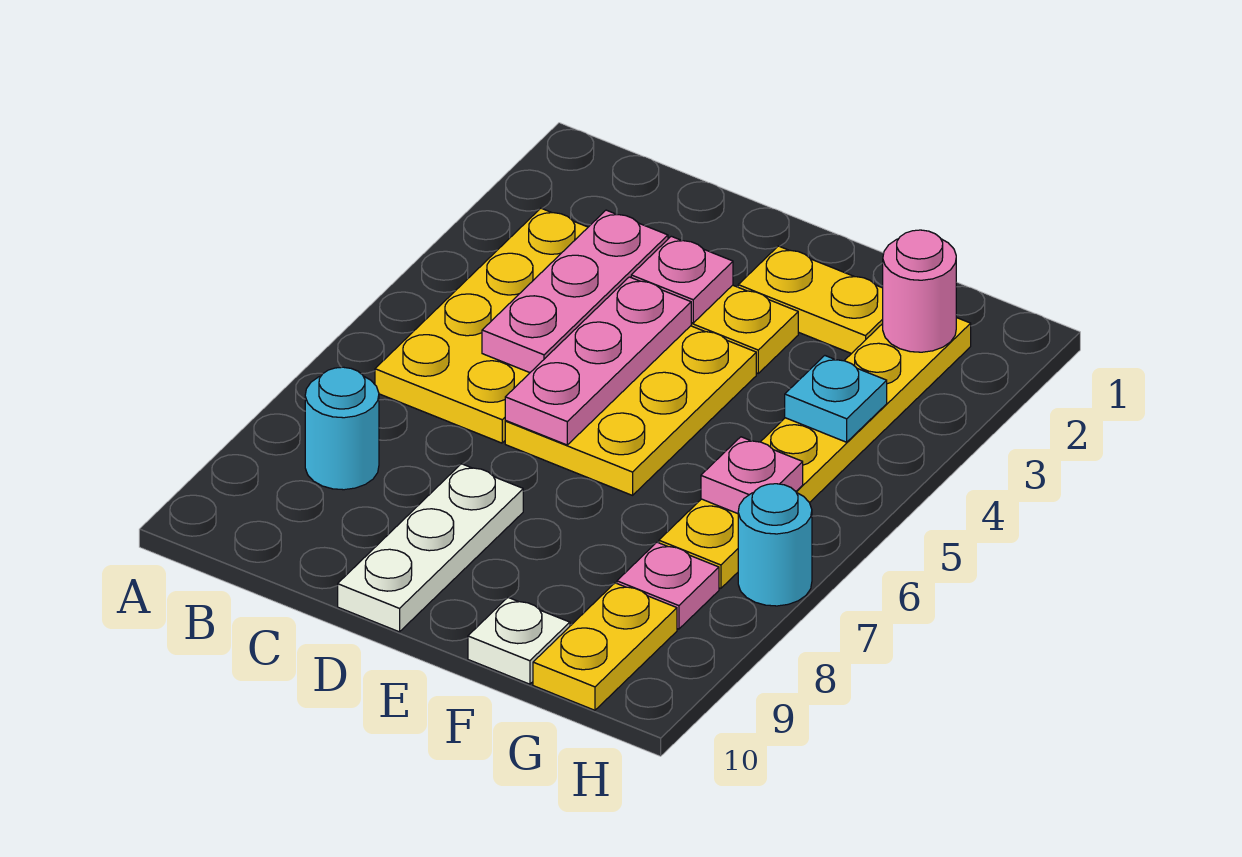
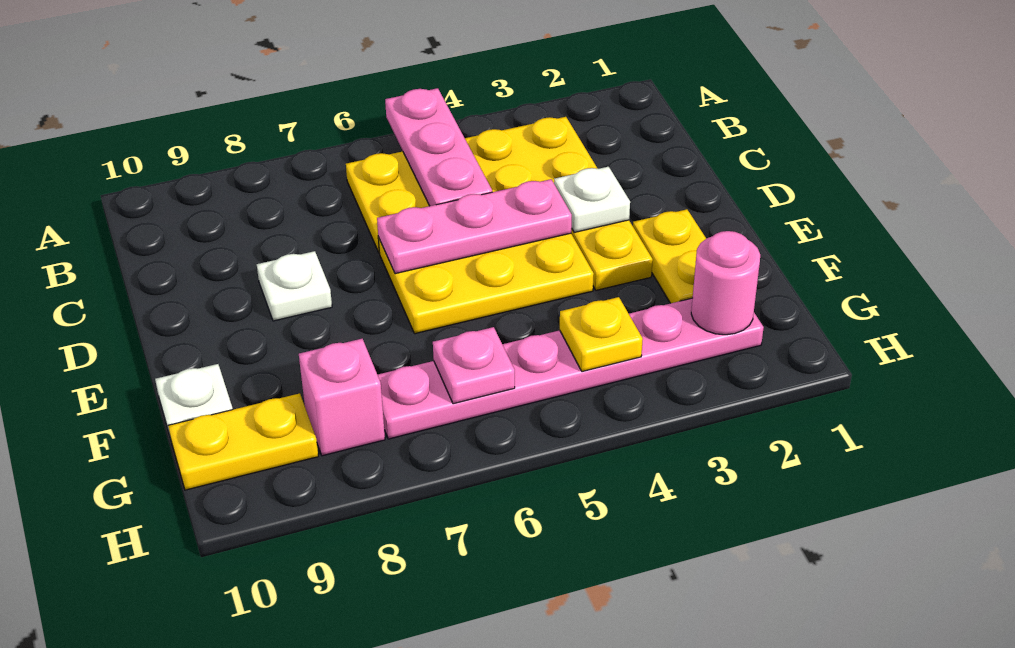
cyan round brick B8 level 1 -> none
pink plate C3:C5 level 2 -> pink plate A5:C5 level 2
pink plate D3 level 2 -> white plate D3 level 2
white plate D8:D10 level 1 -> white plate D8 level 1
yellow plate G2:G7 level 1 -> pink plate G2:G7 level 1
cyan plate G4 level 2 -> yellow plate G4 level 2
pink plate G8 level 1 -> pink brick G8 level 1
cyan round brick H7 level 1 -> none

